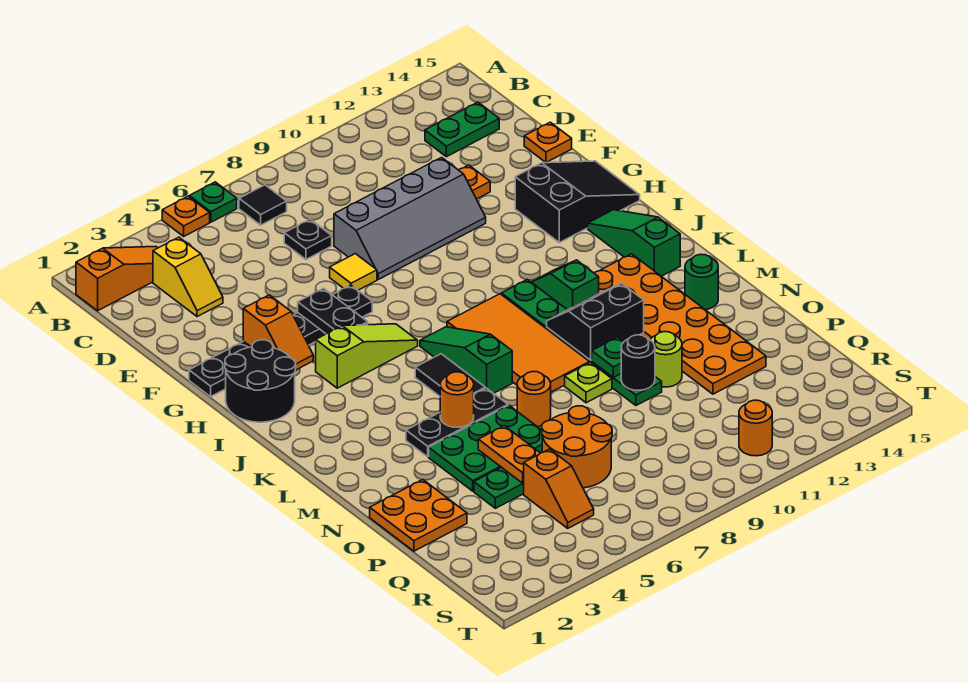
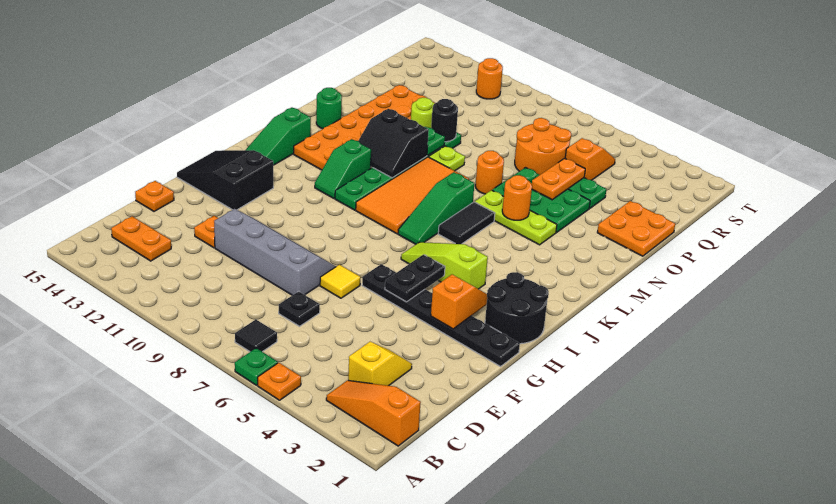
green plate C13:C14 level 1 -> orange plate C13:C14 level 1
black plate M4:M6 level 1 -> lime plate M4:M6 level 1

